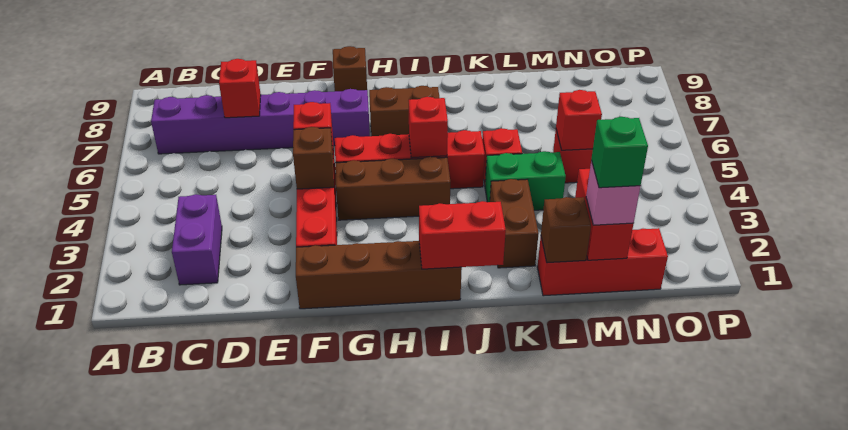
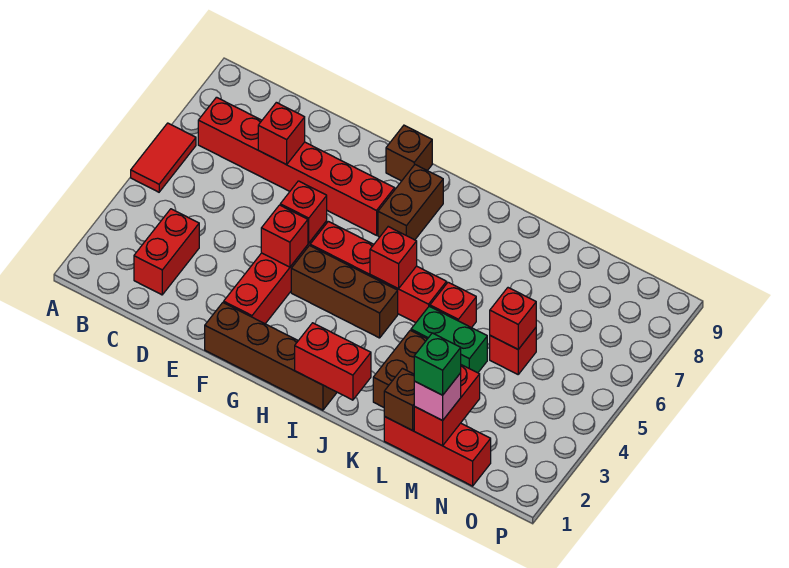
none -> red tile A5:A6 level 1
purple brick B7:G7 level 1 -> red brick B7:G7 level 1
purple brick C2:C3 level 1 -> red brick C2:C3 level 1
brown brick F4 level 2 -> red brick F4 level 2
brown brick H7:I7 level 1 -> brown brick H7:H8 level 1

